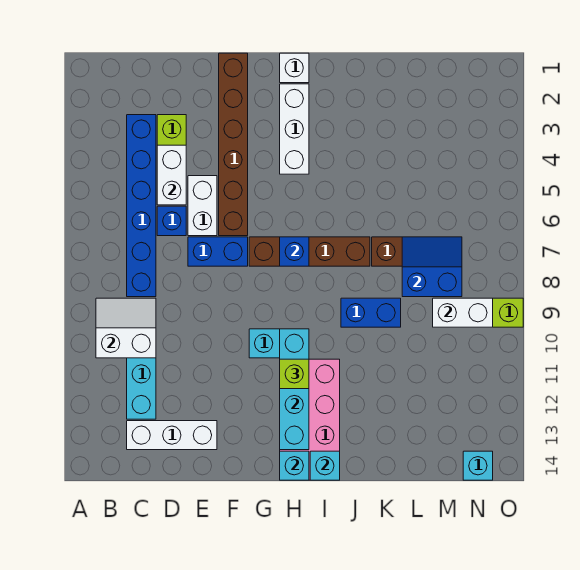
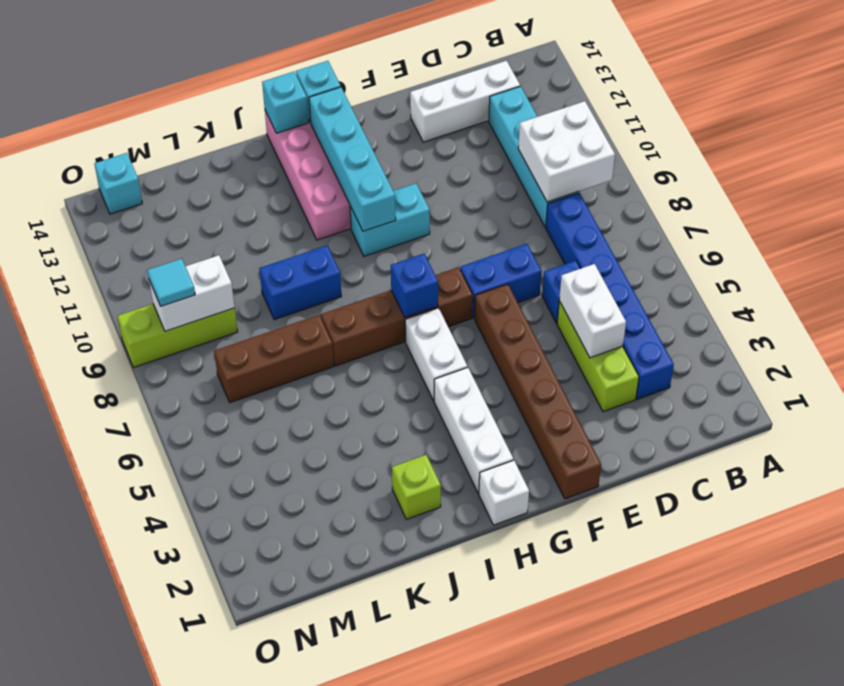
white slope B9:C10 level 2 top 10 -> white brick B9:C10 level 2
white brick E5:E6 level 1 -> white brick H5:H6 level 1
lime brick H11 level 3 -> lime brick J2 level 1
blue slope L7:M8 level 2 top 8 -> none
none -> cyan tile N9 level 3

